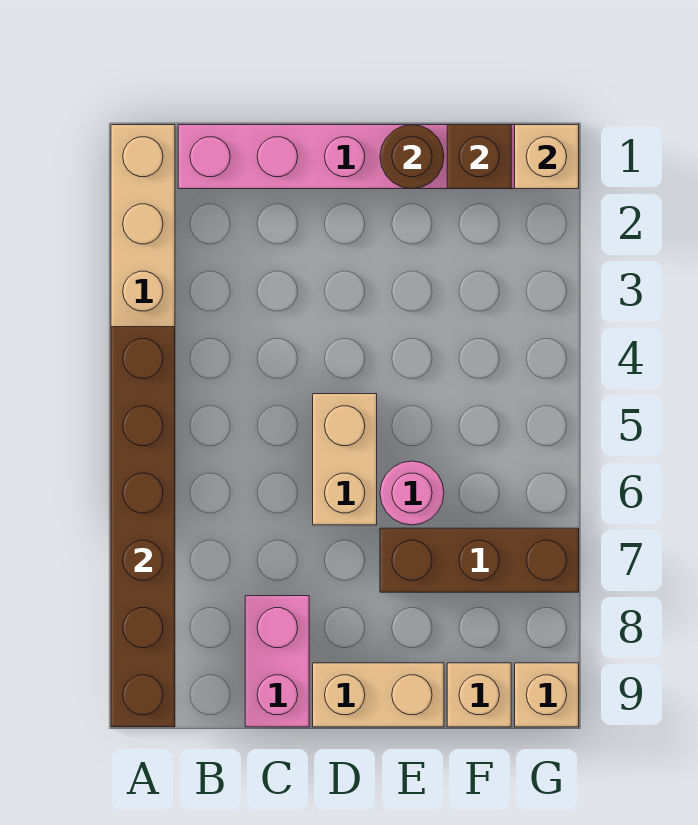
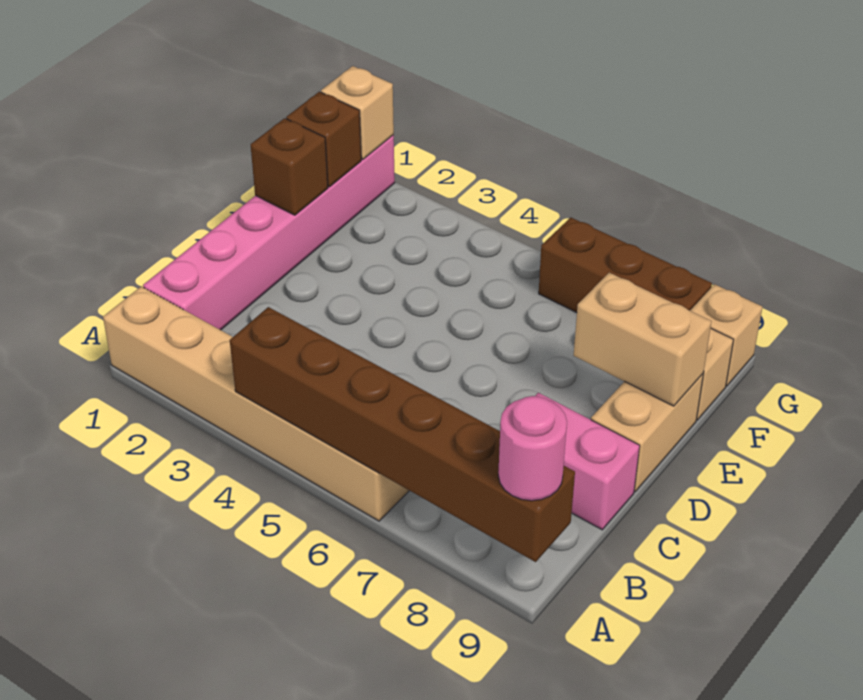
tan brick D5:D6 level 1 -> tan brick E8:E9 level 2
brown round brick E1 level 2 -> brown brick E1 level 2
pink round brick E6 level 1 -> pink round brick A9 level 3
brown brick E7:G7 level 1 -> brown brick G6:G8 level 1

